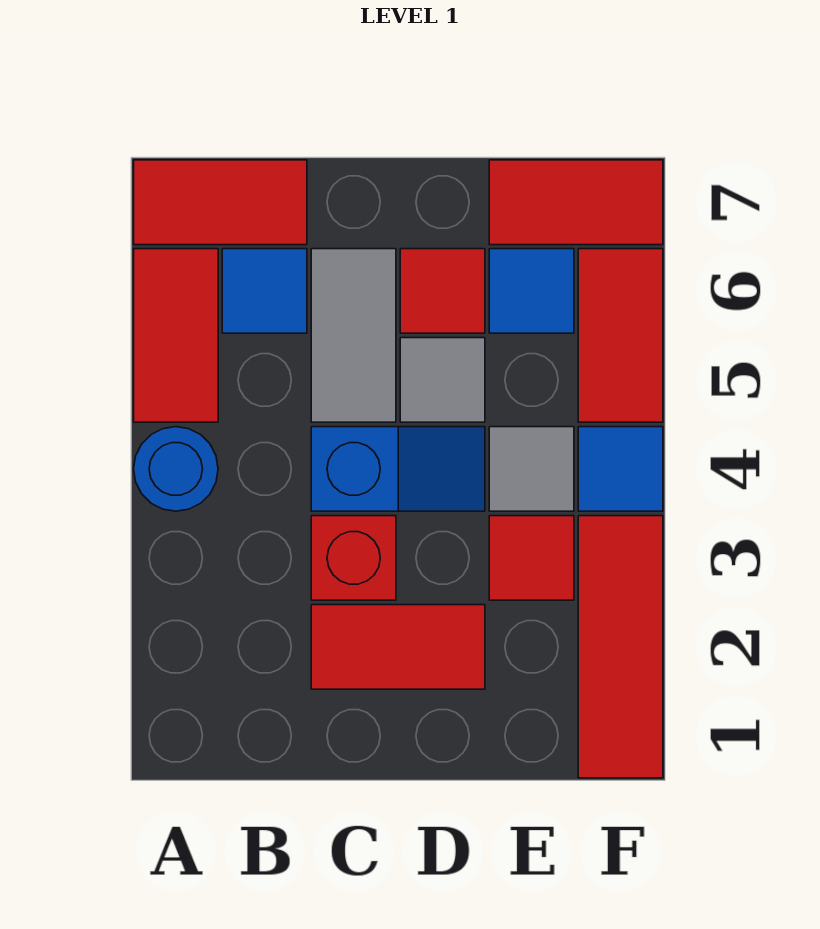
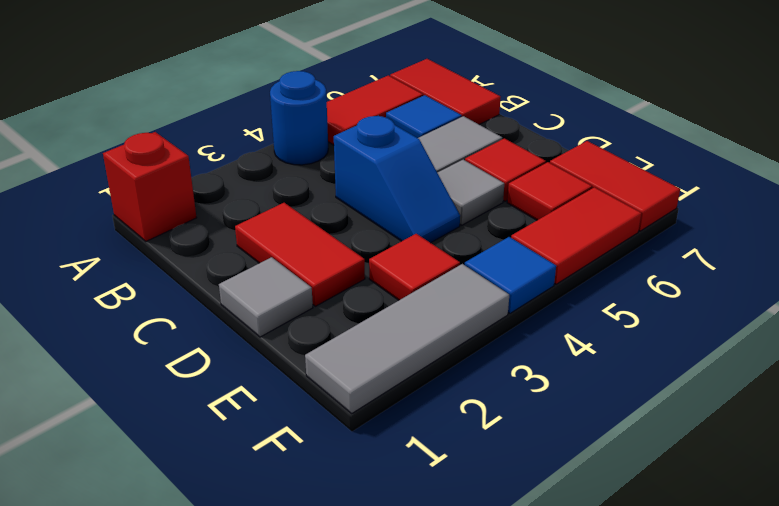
red brick C3 level 1 -> red brick A1 level 1
grey tile E4 level 1 -> grey tile D1 level 1
blue tile E6 level 1 -> red tile E6 level 1
red tile F1:F3 level 1 -> grey tile F1:F3 level 1

